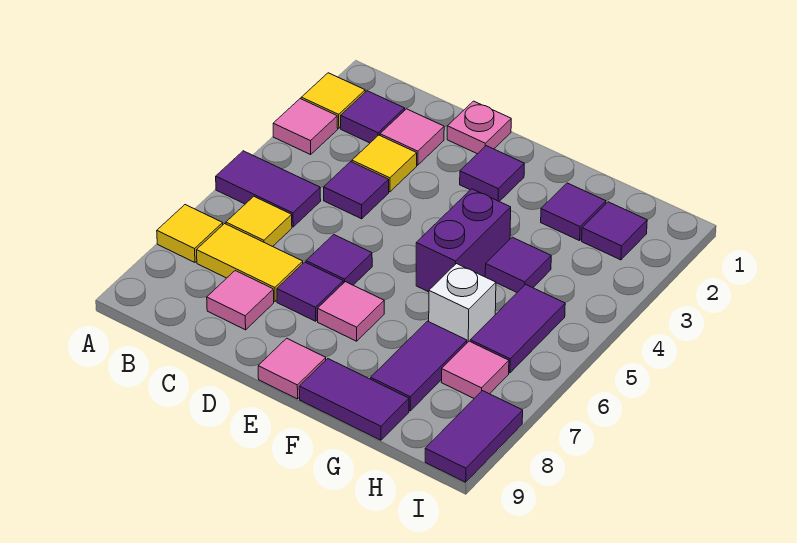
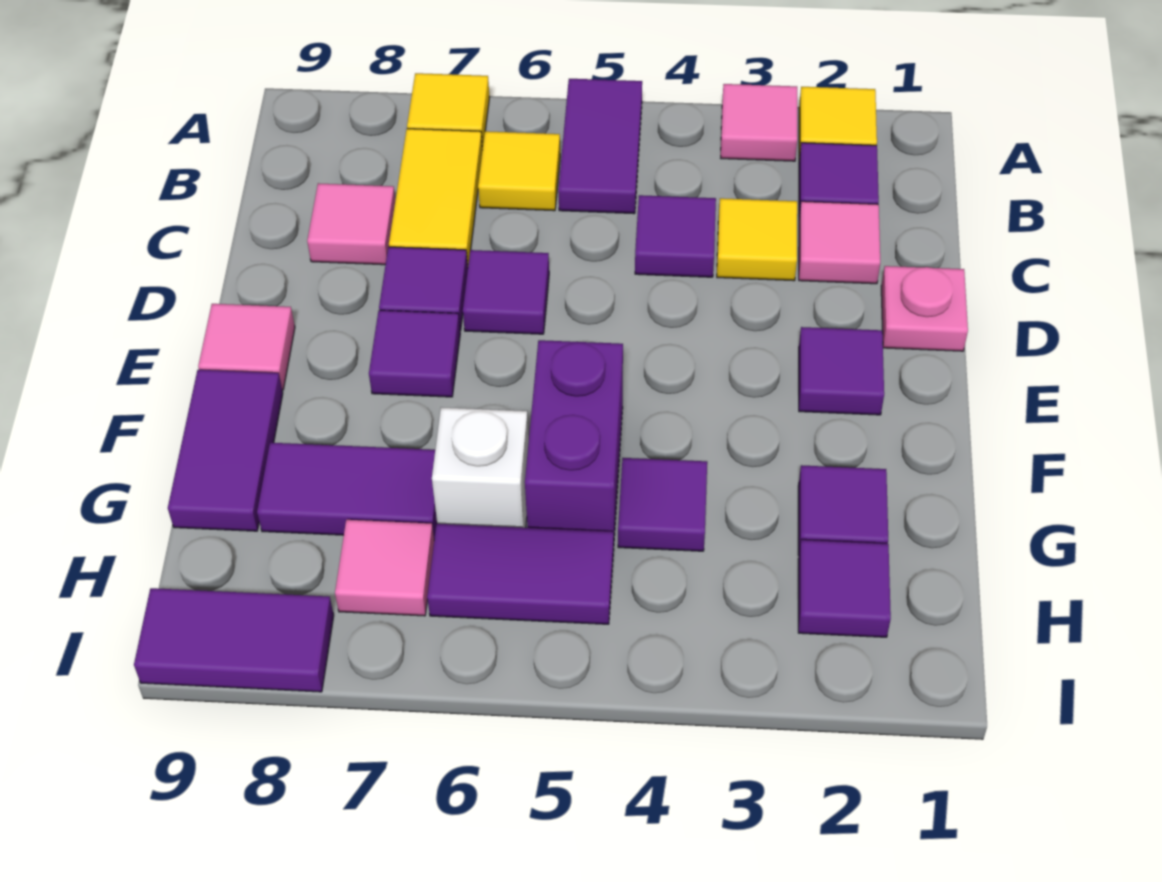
pink tile E7 level 1 -> purple tile E7 level 1
purple brick F4:F5 level 1 -> purple brick F5:G5 level 1

